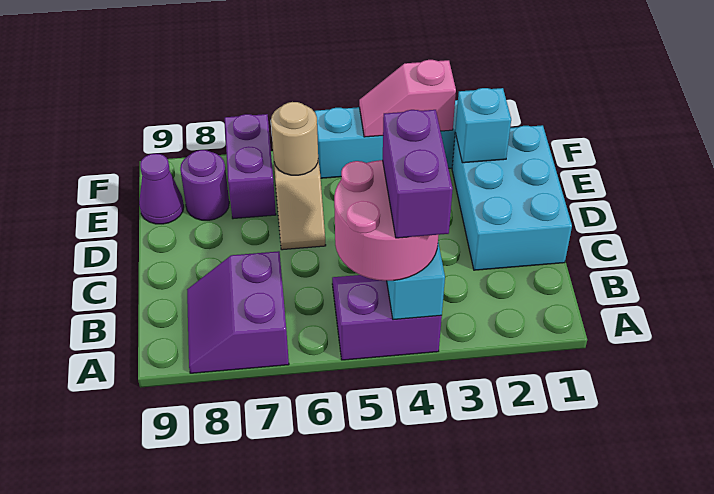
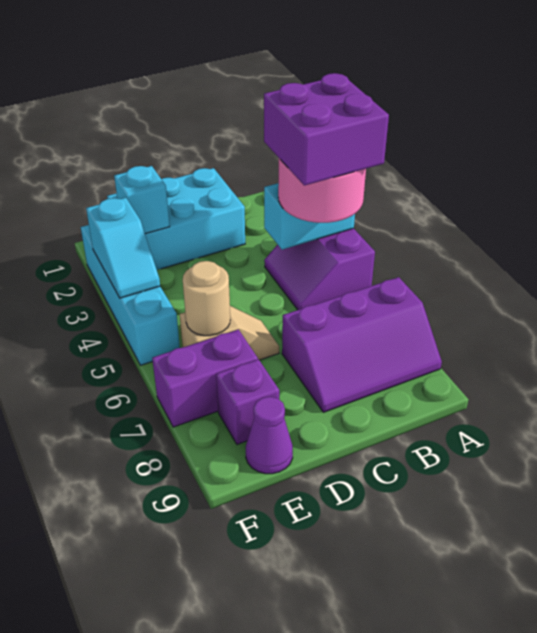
purple brick A4:B4 level 4 -> purple brick A4:B5 level 4
purple slope A7:B8 level 1 top 7 -> purple slope A7:C8 level 1 top 7
purple round brick E8 level 1 -> purple brick E8 level 1
pink slope F3:F4 level 2 top 3 -> cyan slope F3:F4 level 2 top 3

